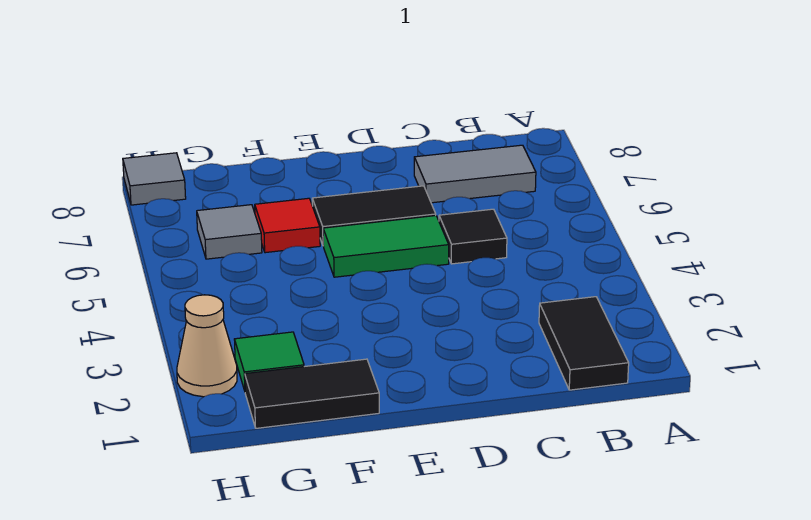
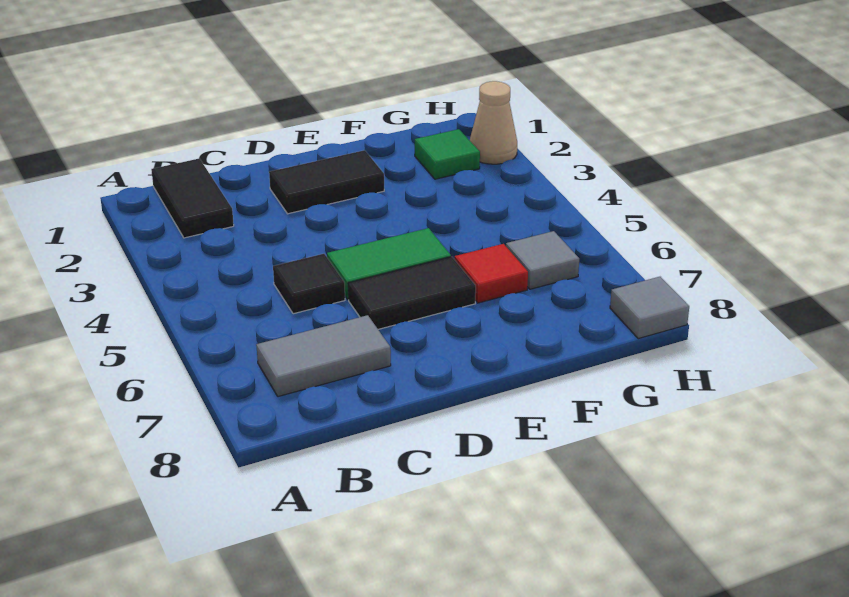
black tile F1:G1 level 1 -> black tile D2:E2 level 1

